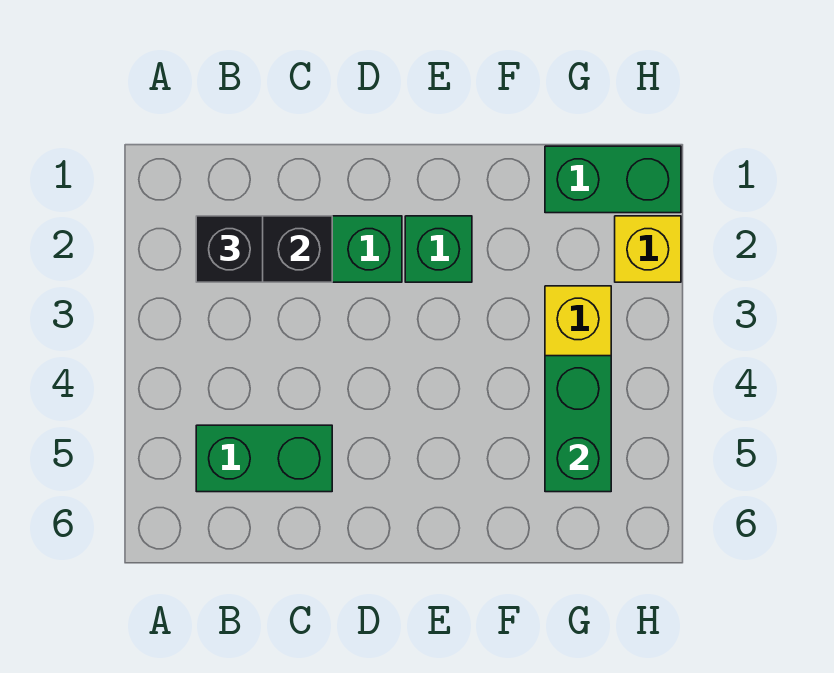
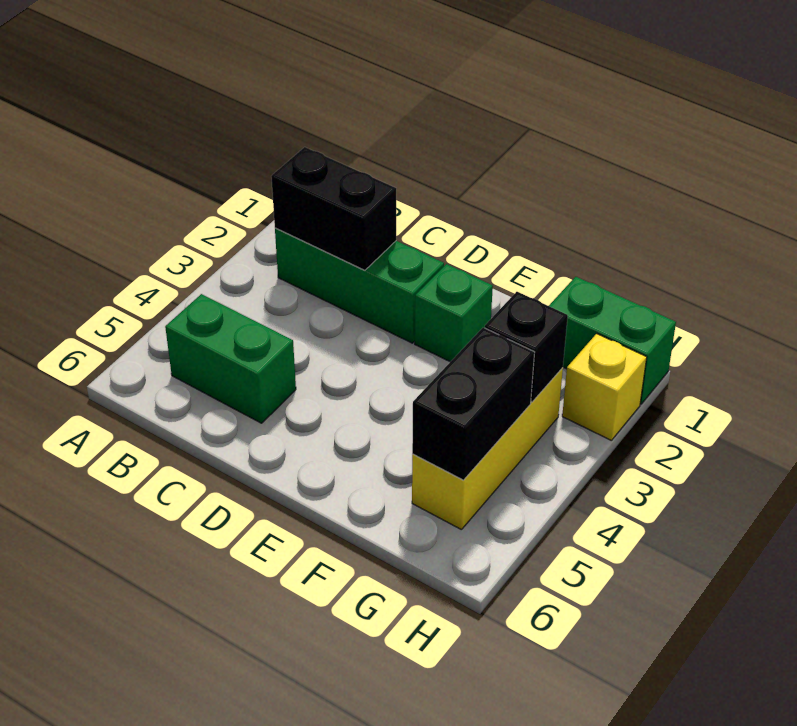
black brick B2 level 3 -> black brick G3 level 2
green brick G4:G5 level 2 -> black brick G4:G5 level 2

